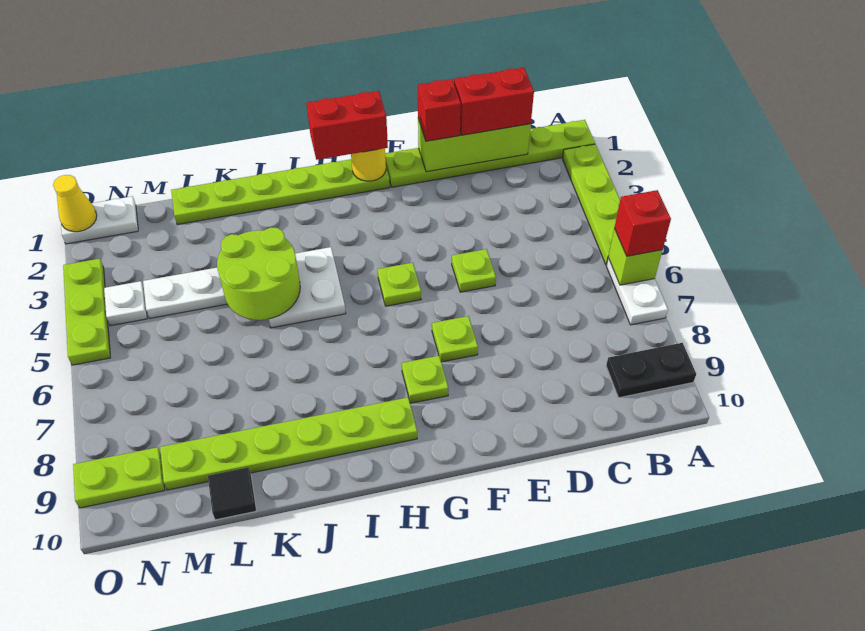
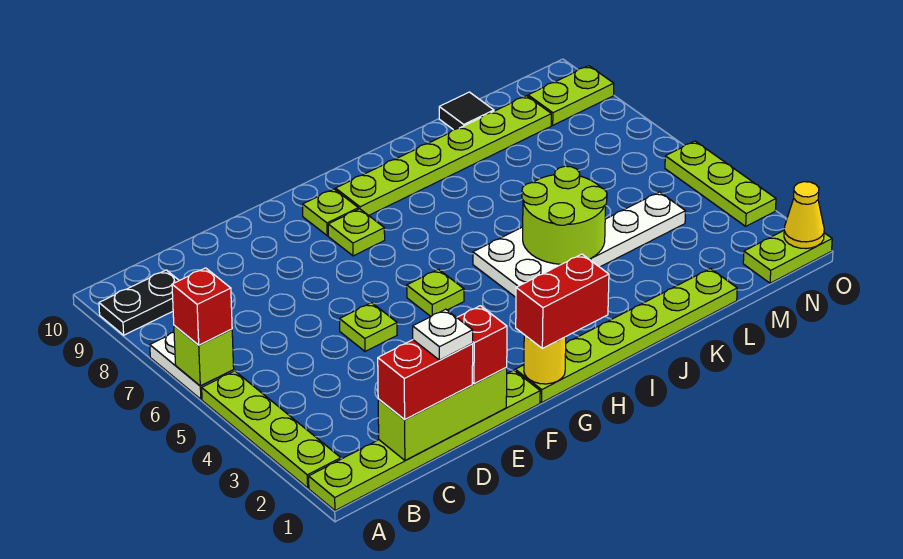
lime plate F7 level 1 -> lime plate G9 level 1
white plate N1:O1 level 1 -> lime plate N1:O1 level 1
white plate N4 level 1 -> white plate D1 level 4

